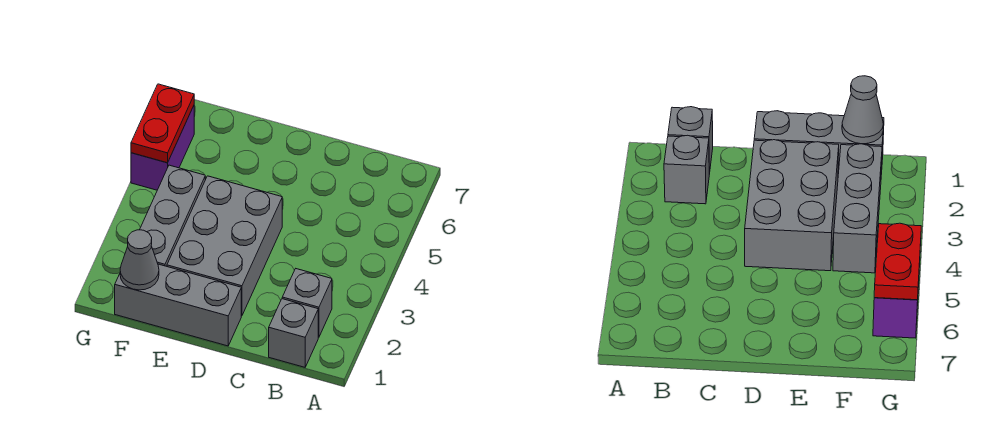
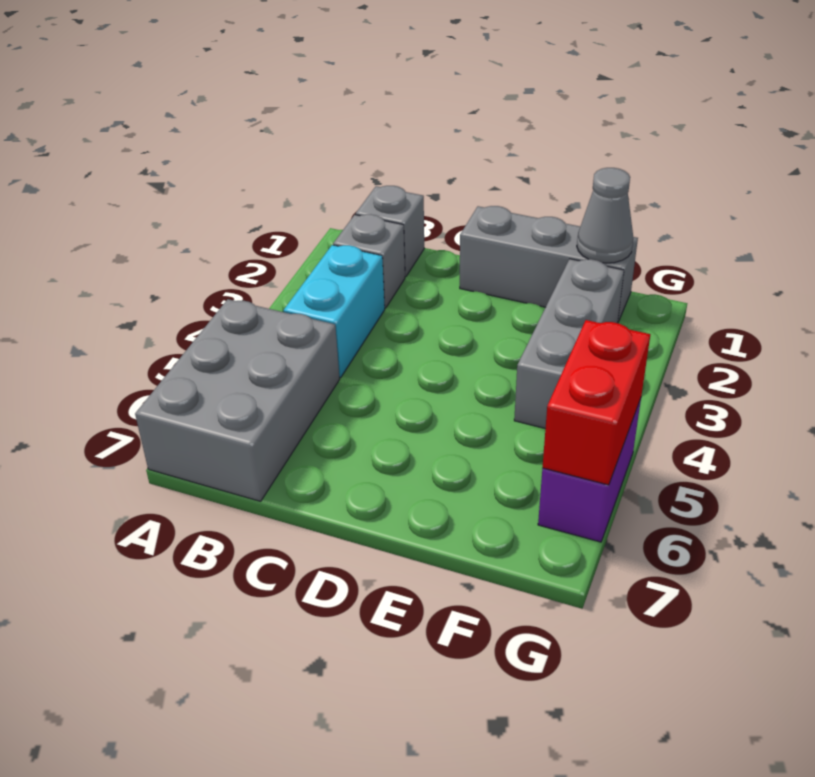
none -> cyan brick B3:B4 level 1
grey brick D2:E4 level 1 -> grey brick A5:B7 level 1
red plate G5:G6 level 2 -> red brick G5:G6 level 2

